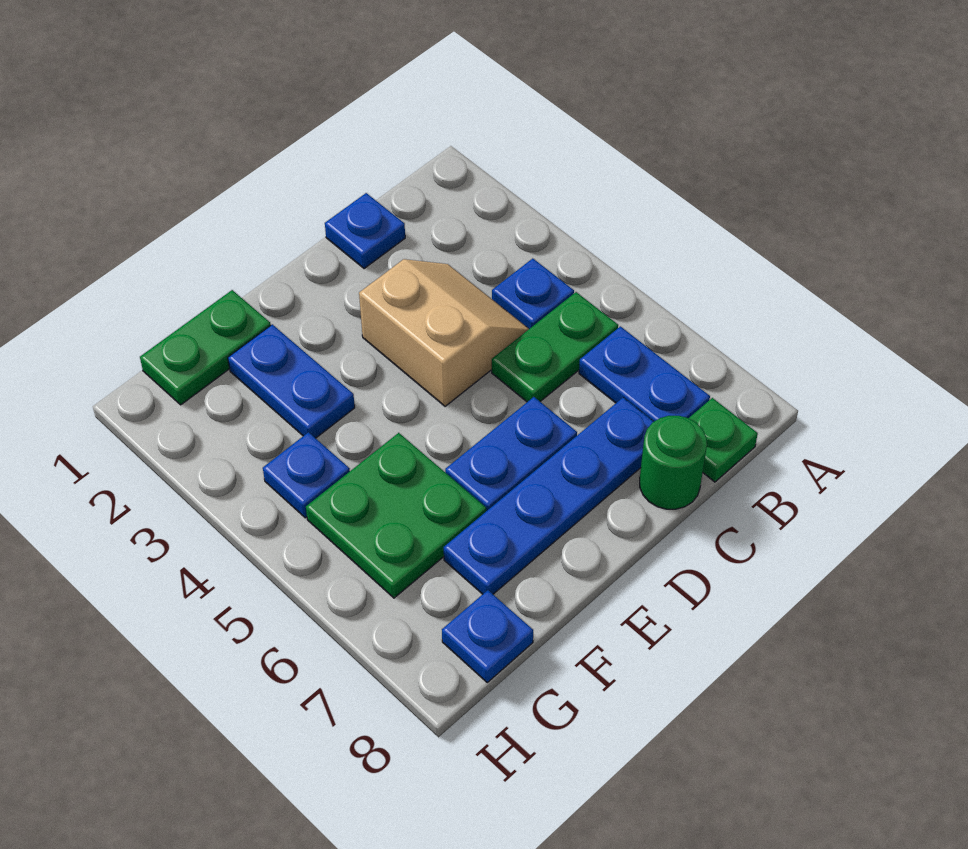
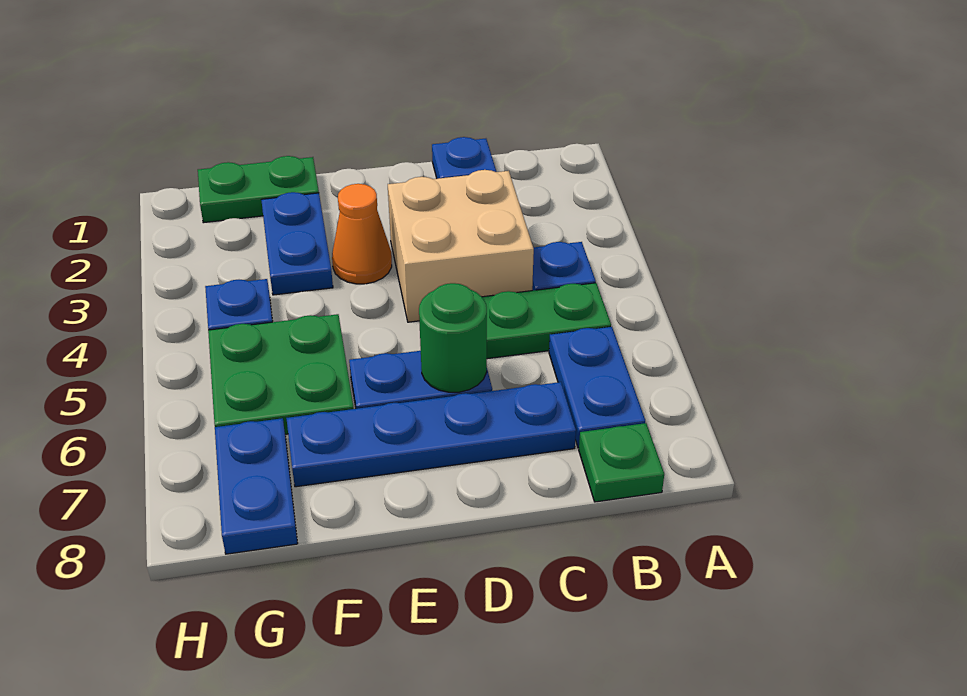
tan slope C3:D4 level 1 top D -> tan brick C3:D4 level 1
green round brick C8 level 1 -> green round brick D6 level 2
none -> orange cone E3 level 1
blue plate G8 level 1 -> blue plate G7:G8 level 1

